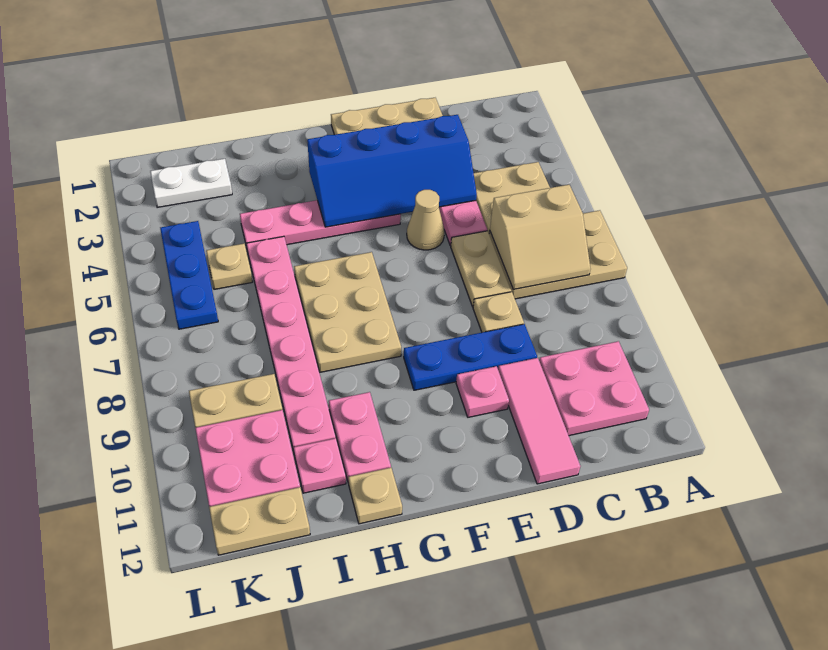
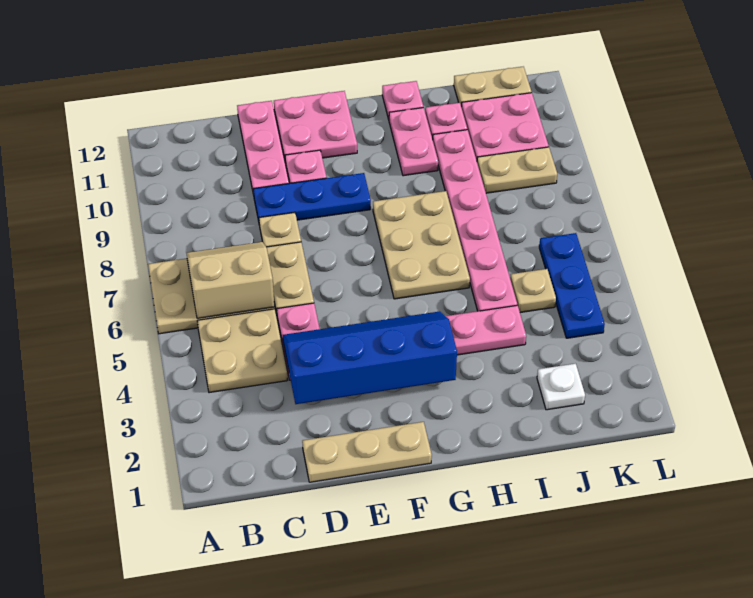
pink plate B10:C11 level 1 -> pink plate E11:F12 level 1
pink tile D10:D12 level 1 -> pink plate D10:D12 level 1
tan cone E5 level 1 -> none
tan plate H12 level 1 -> pink plate H12 level 1
white plate J2:K2 level 1 -> white plate J2 level 1

